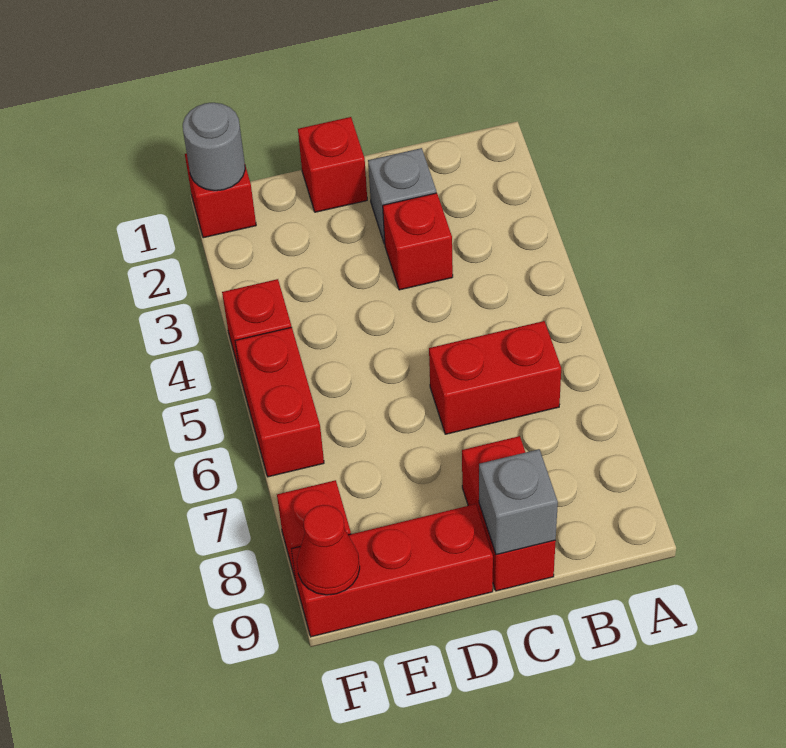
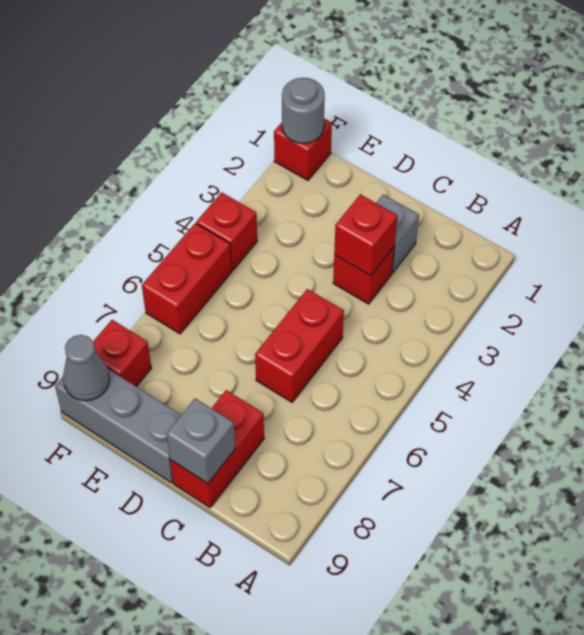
red brick B6:C6 level 1 -> red brick C5:C6 level 1
red brick D1 level 1 -> red brick C3 level 2
red brick D9:F9 level 1 -> grey brick D9:F9 level 1
red cone F9 level 2 -> grey cone F9 level 2

